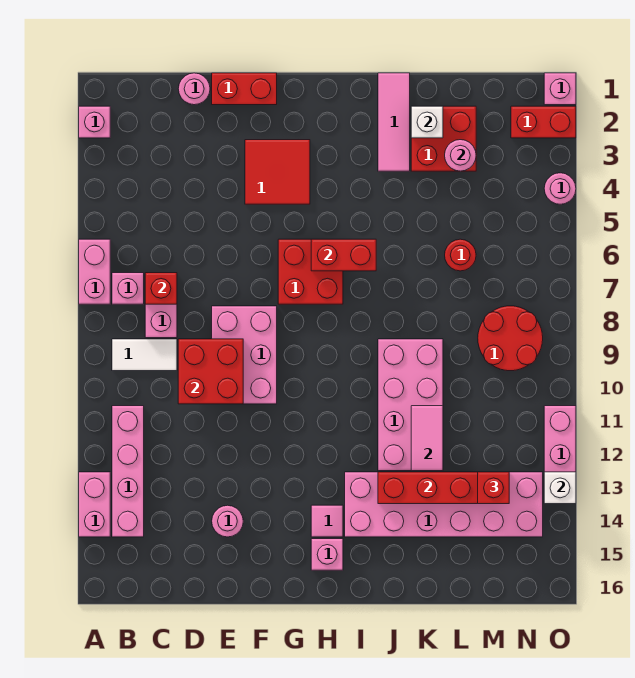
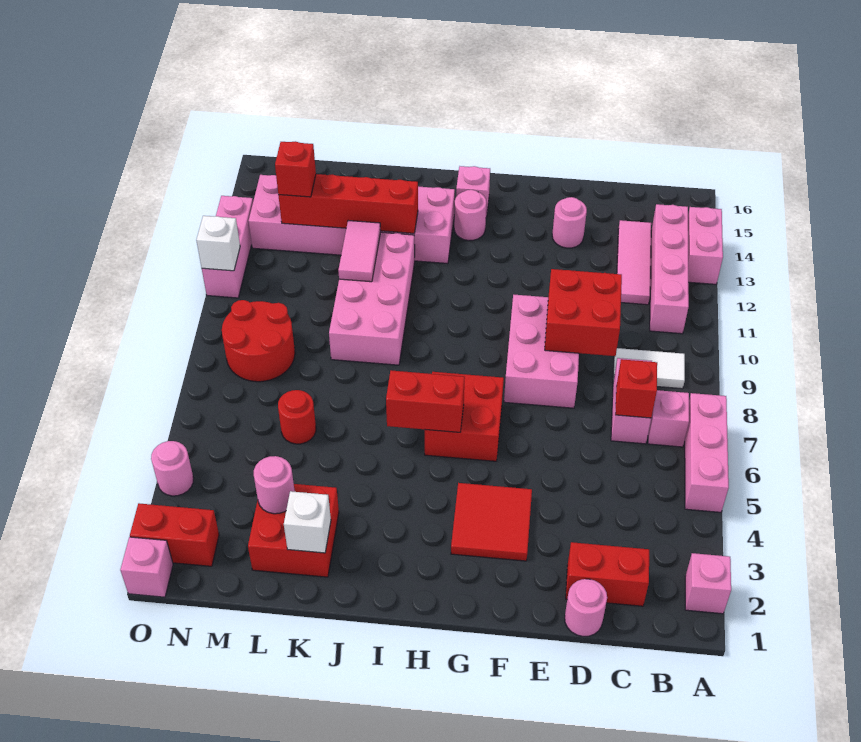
pink brick A6:A7 level 1 -> pink brick A5:A7 level 1
red brick E1:F1 level 1 -> red brick C2:D2 level 1
pink tile H14 level 1 -> pink round brick H14 level 1
pink tile J1:J3 level 1 -> pink tile C12:C14 level 1
white brick O13 level 2 -> white brick O11 level 2

